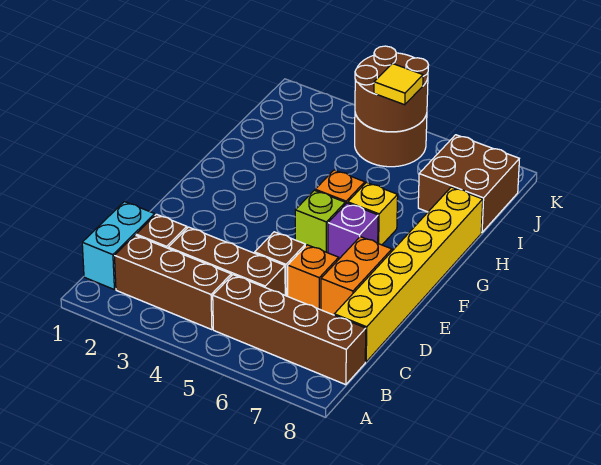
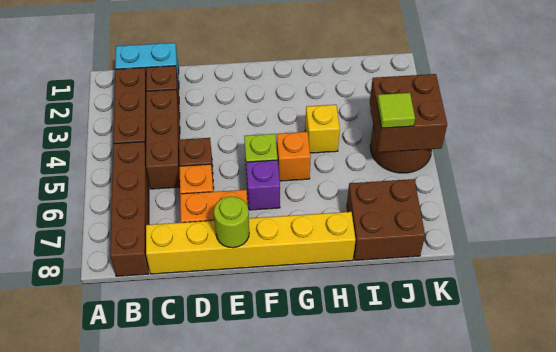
none -> lime round brick E8 level 2
yellow brick G6 level 1 -> yellow brick H4 level 1
brown round brick J4:K5 level 2 -> brown brick J4:K5 level 2
yellow tile J5 level 3 -> lime tile J5 level 3

